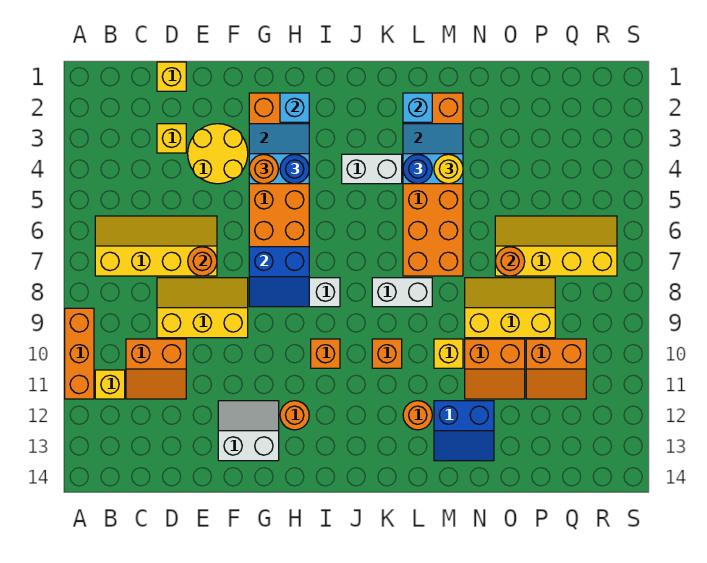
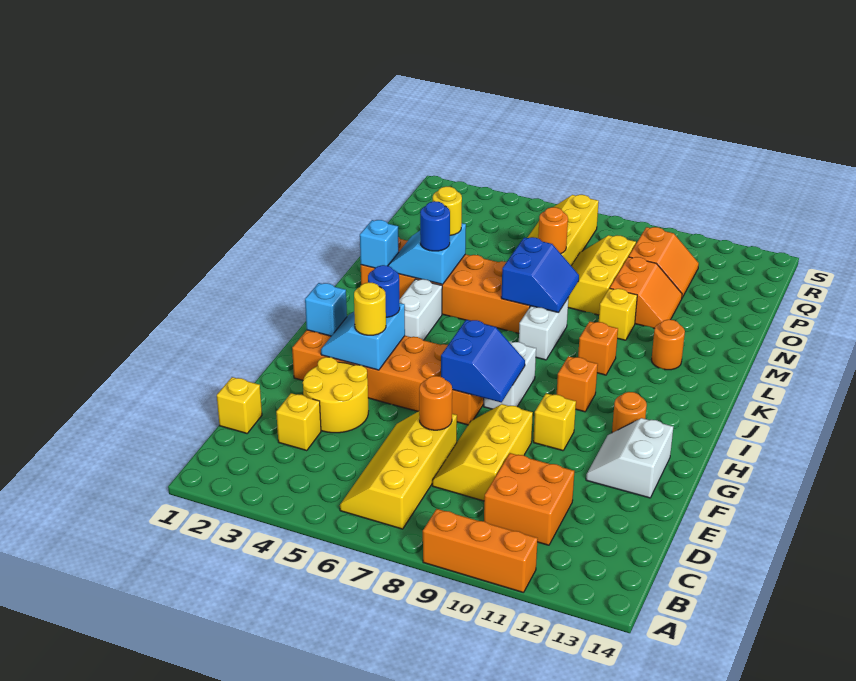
yellow brick B11 level 1 -> yellow brick G10 level 1
orange slope C10:D11 level 1 top 10 -> orange brick C10:D11 level 1
orange round brick G4 level 3 -> yellow round brick G4 level 3
blue slope M12:N13 level 1 top 12 -> blue slope L7:M8 level 2 top 7

